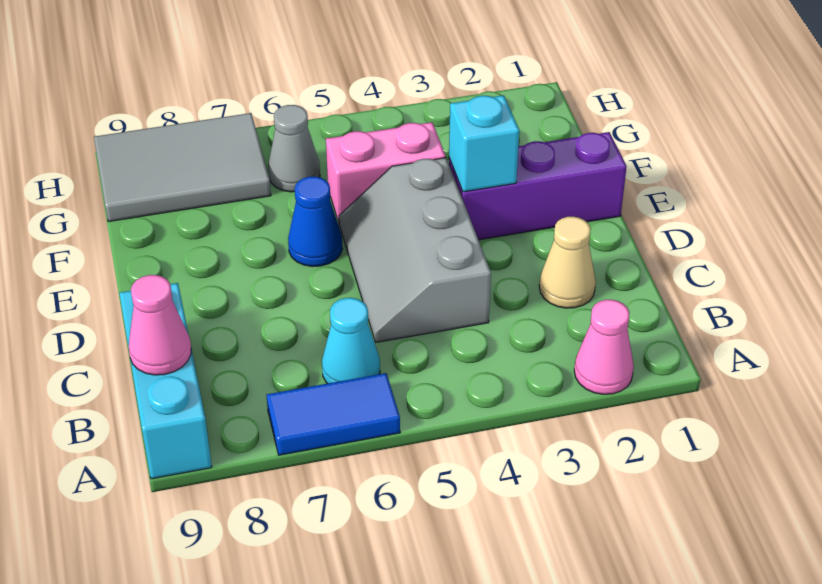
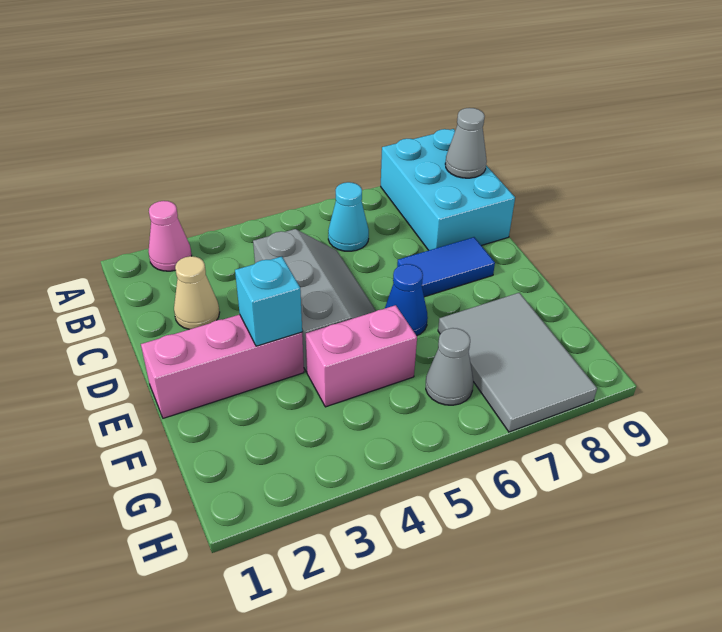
blue tile A6:A7 level 1 -> blue tile D7:D8 level 1
cyan brick A9:C9 level 1 -> cyan brick A8:C9 level 1
pink cone B9 level 2 -> grey cone B9 level 2
purple brick E1:E3 level 1 -> pink brick E1:E3 level 1
grey tile G7:H9 level 1 -> grey tile F7:H8 level 1

